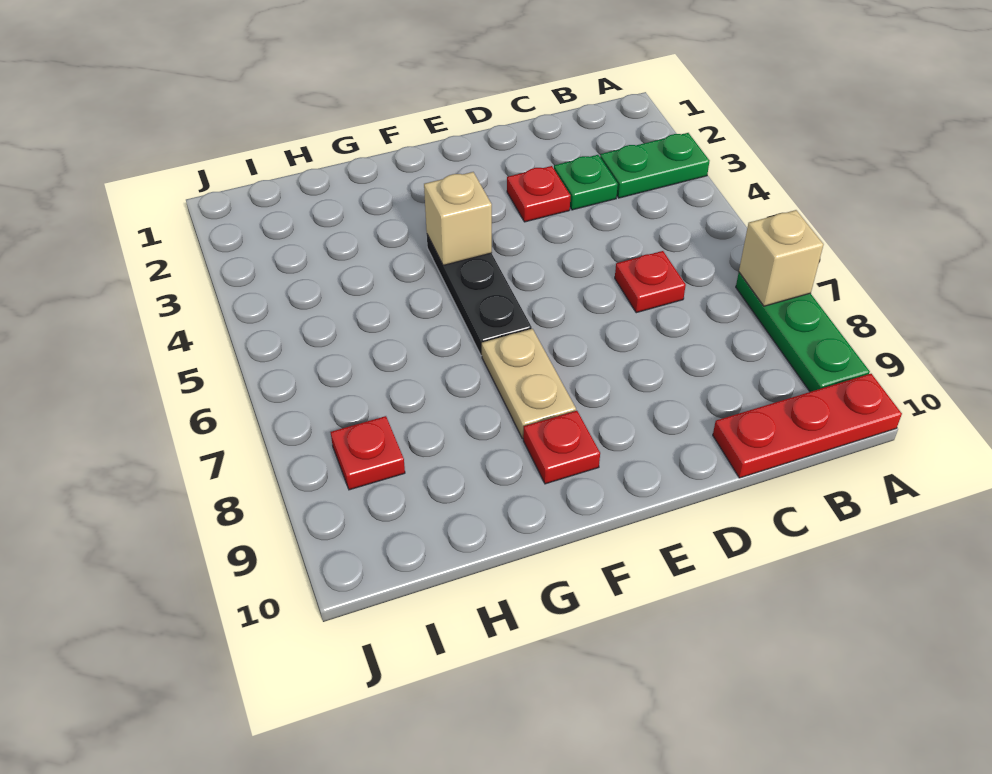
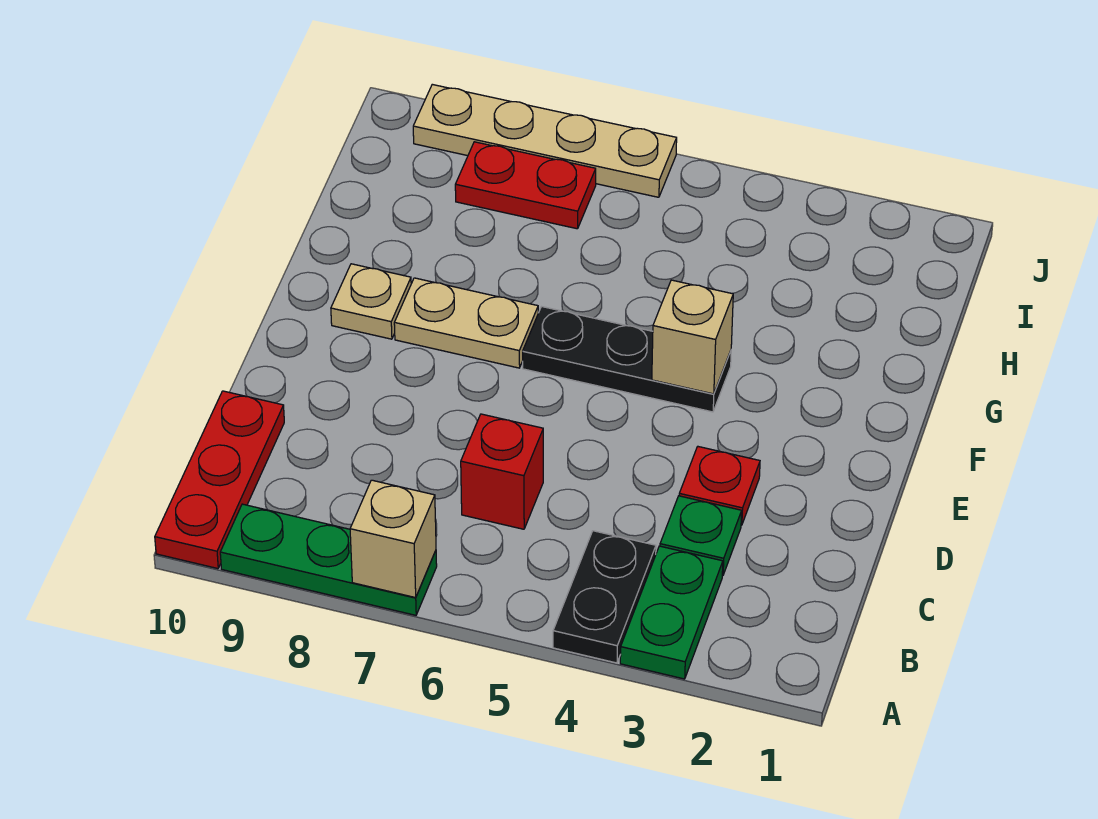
none -> black plate A4:B4 level 1
red plate C6 level 1 -> red brick C6 level 1
red plate F9 level 1 -> tan plate F9 level 1
red plate I8 level 1 -> red plate I7:I8 level 1
none -> tan plate J6:J9 level 1

